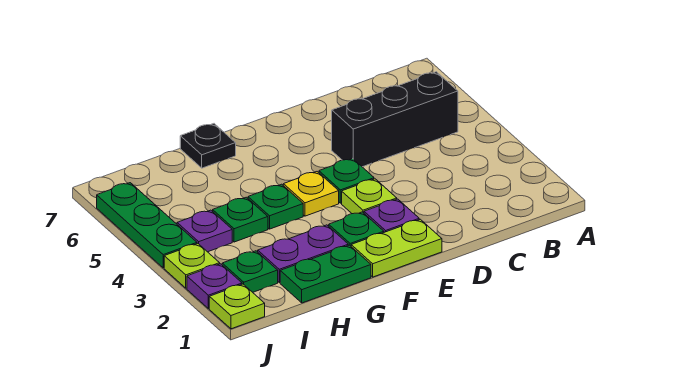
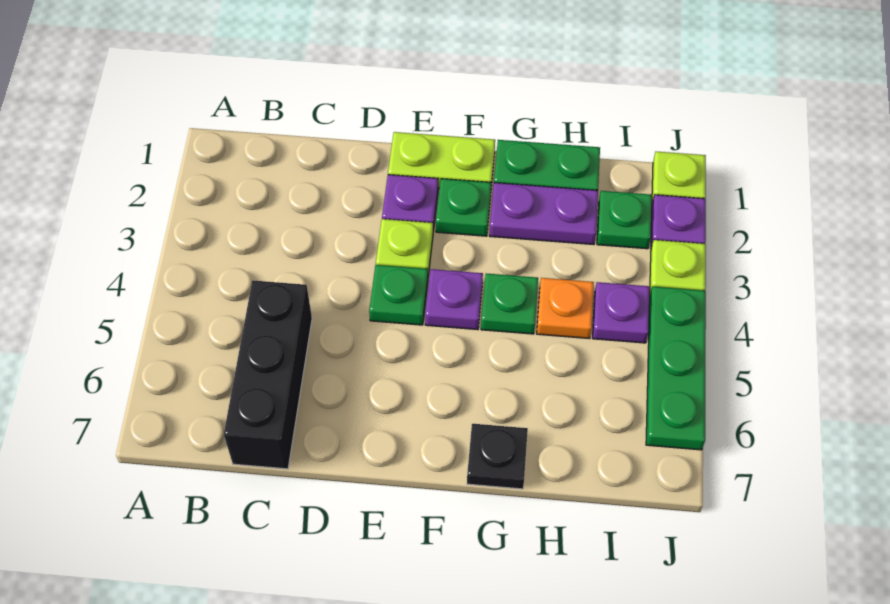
black brick B5:D5 level 1 -> black brick C5:C7 level 1
yellow plate F4 level 1 -> purple plate F4 level 1
green plate H4 level 1 -> orange plate H4 level 1

